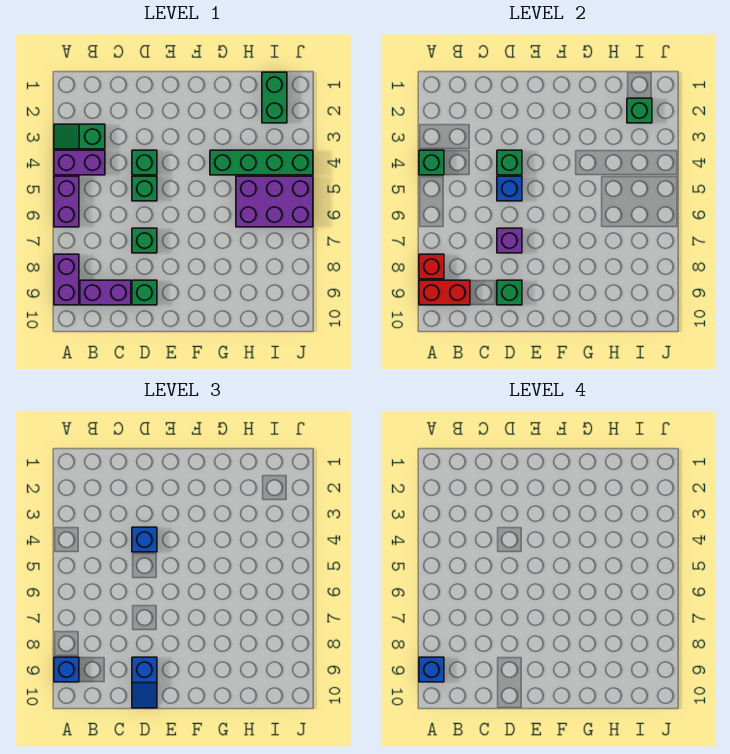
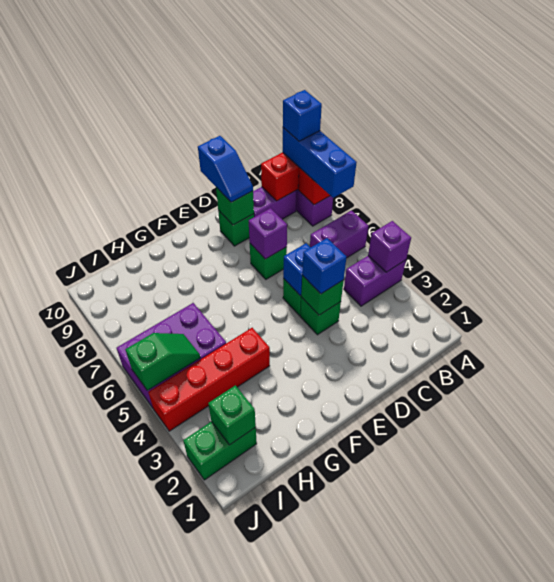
green slope A3:B3 level 1 top B -> green slope I5:J5 level 2 top J
green brick A4 level 2 -> purple brick A4 level 2
purple brick A5:A6 level 1 -> purple brick A6:B6 level 1
blue brick A9 level 3 -> blue brick A7:A9 level 3
blue slope D9:D10 level 3 top 9 -> blue slope D9:D10 level 3 top 10
green brick G4:J4 level 1 -> red brick G4:J4 level 1
green brick I1:I2 level 1 -> green brick I2:J2 level 1

